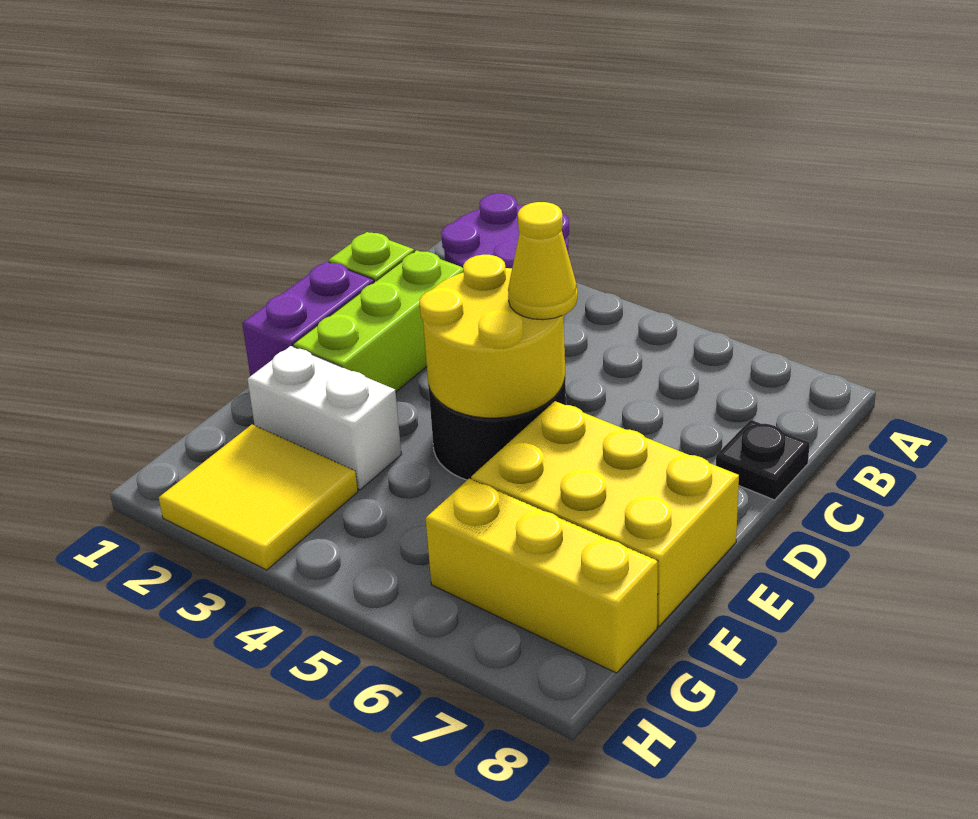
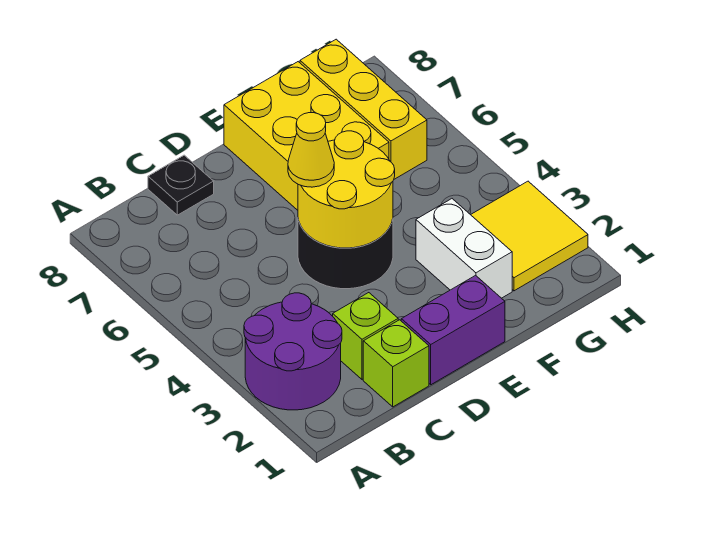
lime brick C2:E2 level 1 -> lime brick C2 level 1

